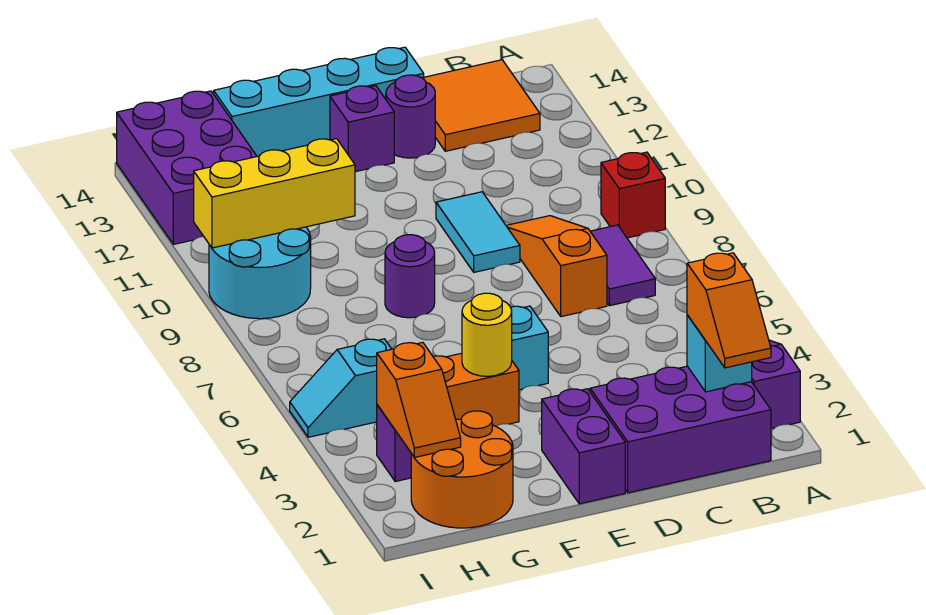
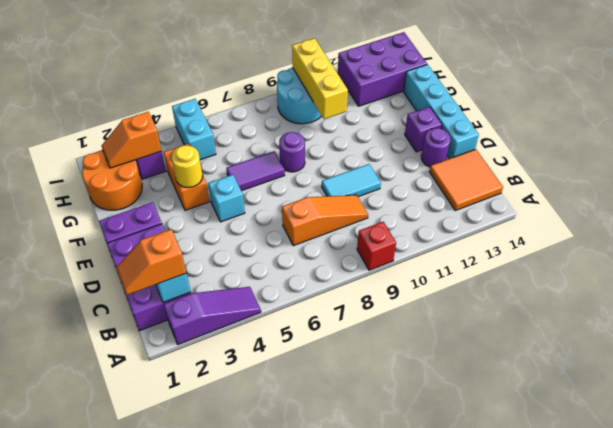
purple tile B7:B8 level 1 -> purple tile F6:F7 level 1
cyan slope H5:I5 level 1 top H -> cyan brick H5:I5 level 1

